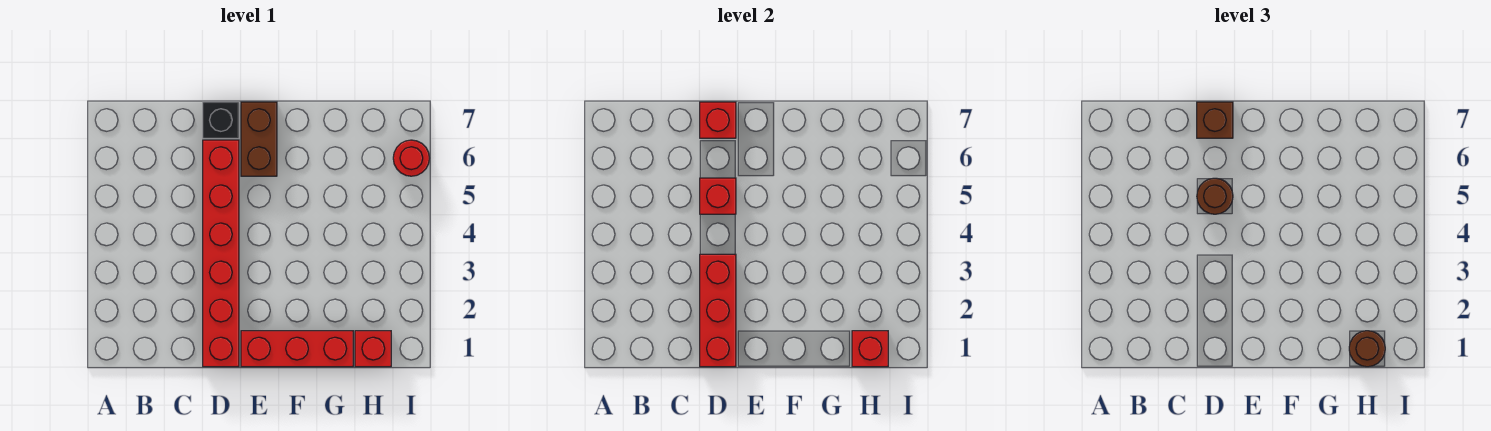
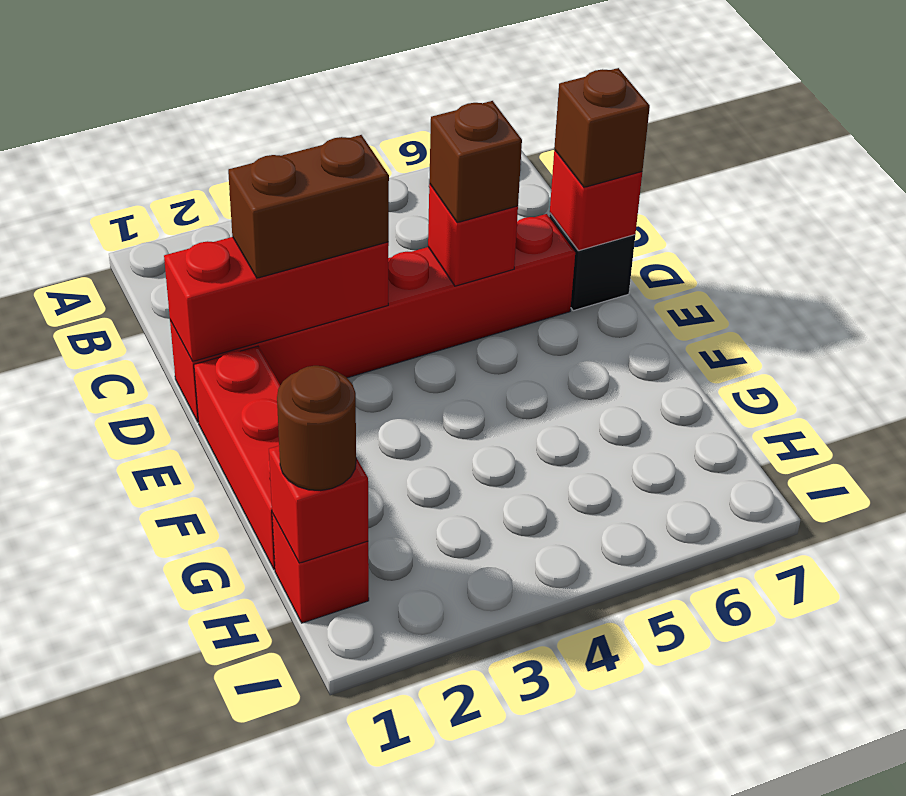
brown round brick D5 level 3 -> brown brick D5 level 3
brown brick E6:E7 level 1 -> brown brick D2:D3 level 3
red round brick I6 level 1 -> none

